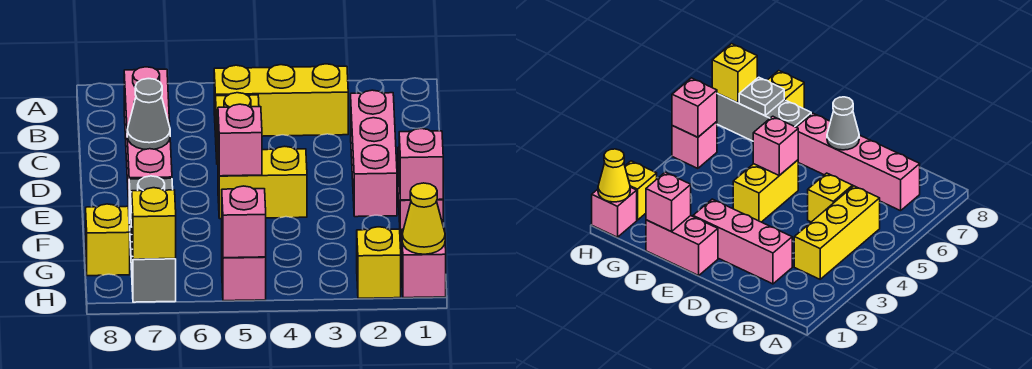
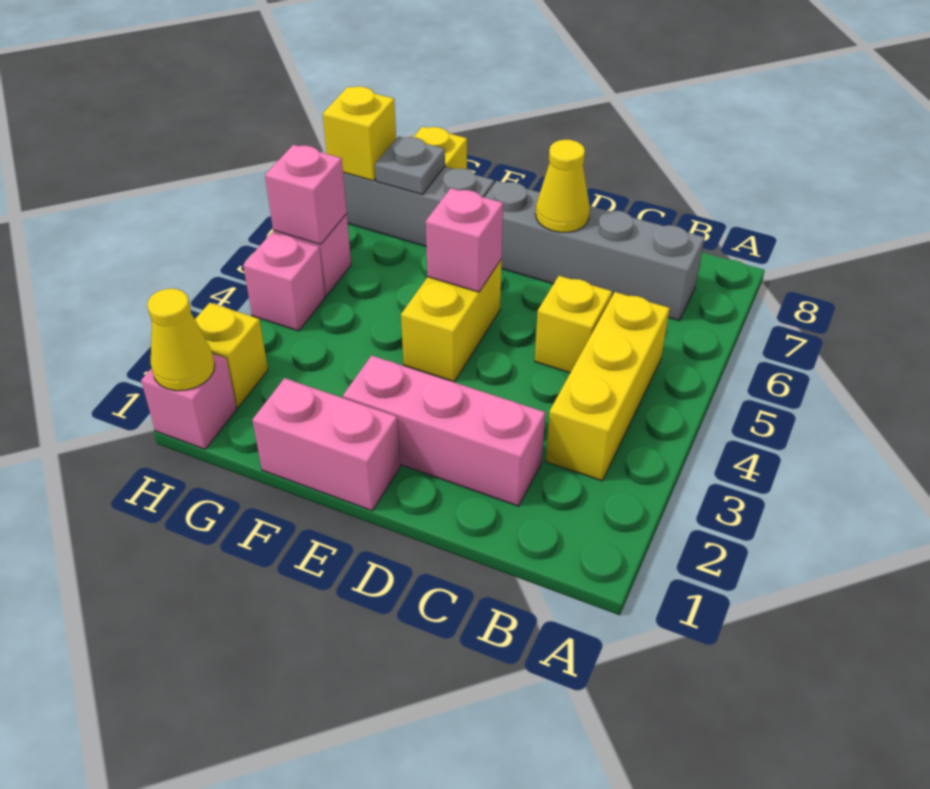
pink brick B7:E7 level 1 -> grey brick B7:E7 level 1
grey cone D7 level 2 -> yellow cone D7 level 2
pink brick F1 level 2 -> pink brick H4 level 1

